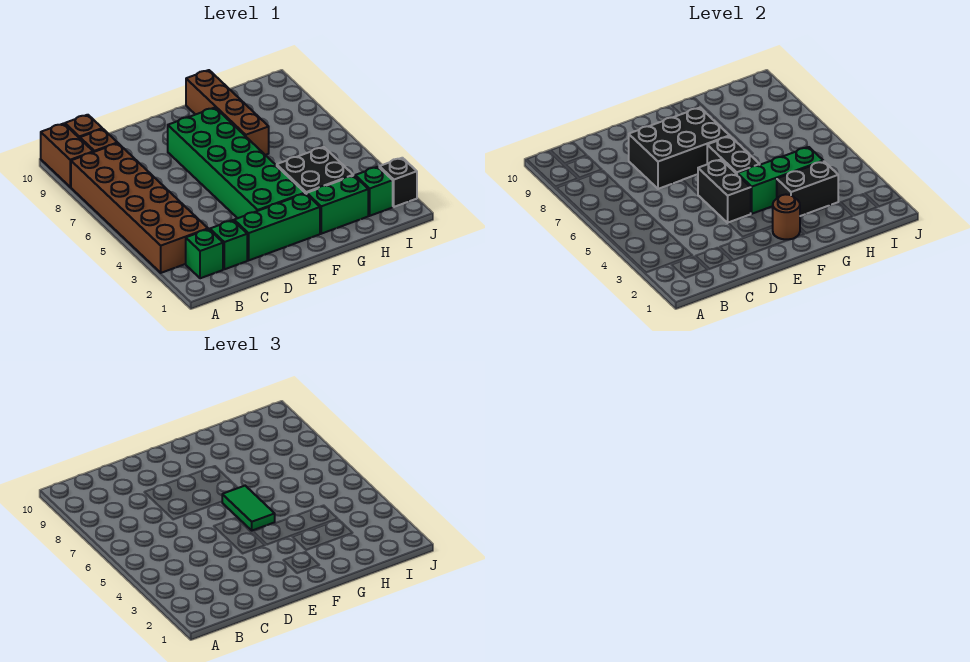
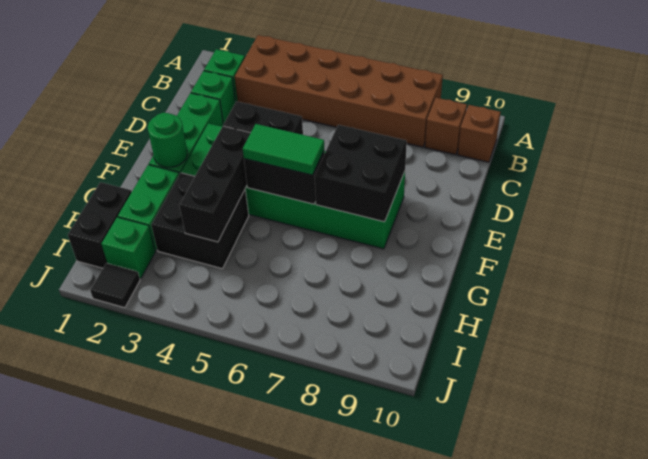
brown brick A9:A10 level 1 -> none
black brick D7:F8 level 2 -> black brick E7:F8 level 2
brown round brick F2 level 2 -> green round brick F2 level 2
green brick F4:H4 level 2 -> black brick F4:H4 level 2
black brick G3:H3 level 2 -> black brick H1:I1 level 1
brown brick G7:G10 level 1 -> none
black brick J2 level 1 -> black tile J2 level 1

